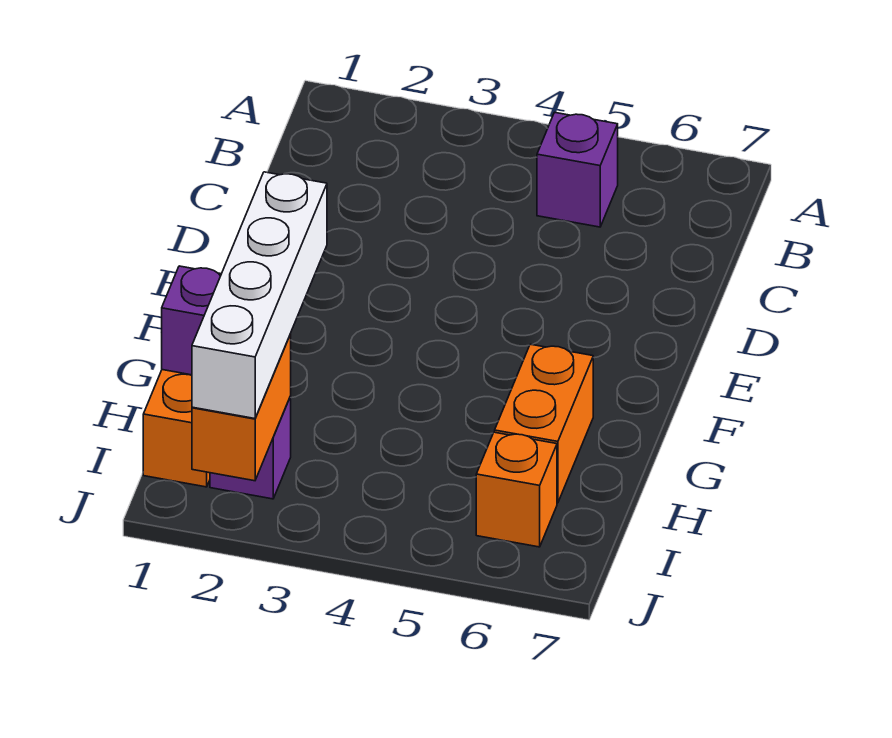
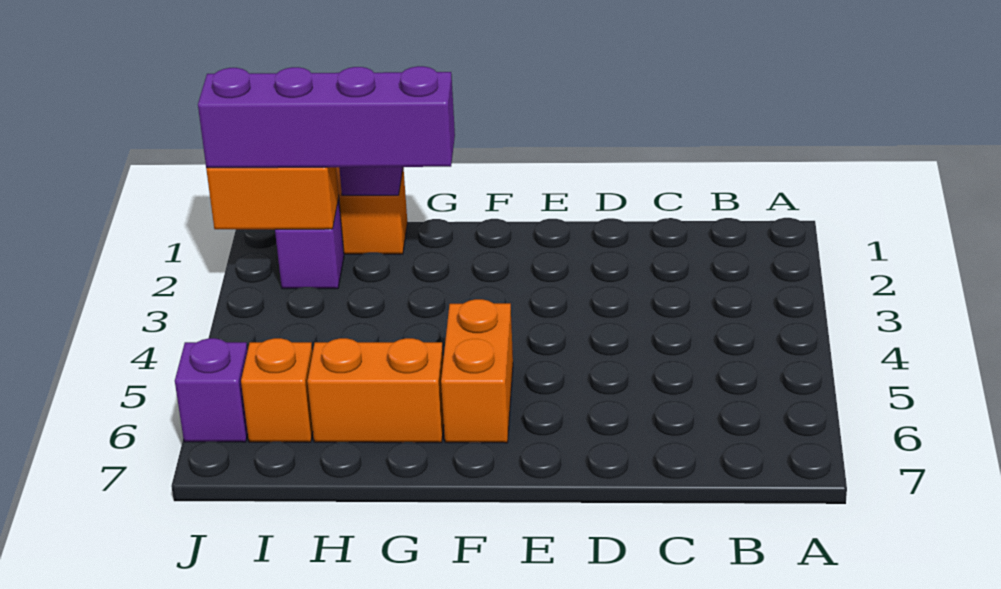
purple brick B5 level 1 -> purple brick J6 level 1
none -> orange brick F5:F6 level 1
white brick G2:J2 level 3 -> purple brick G2:J2 level 3

